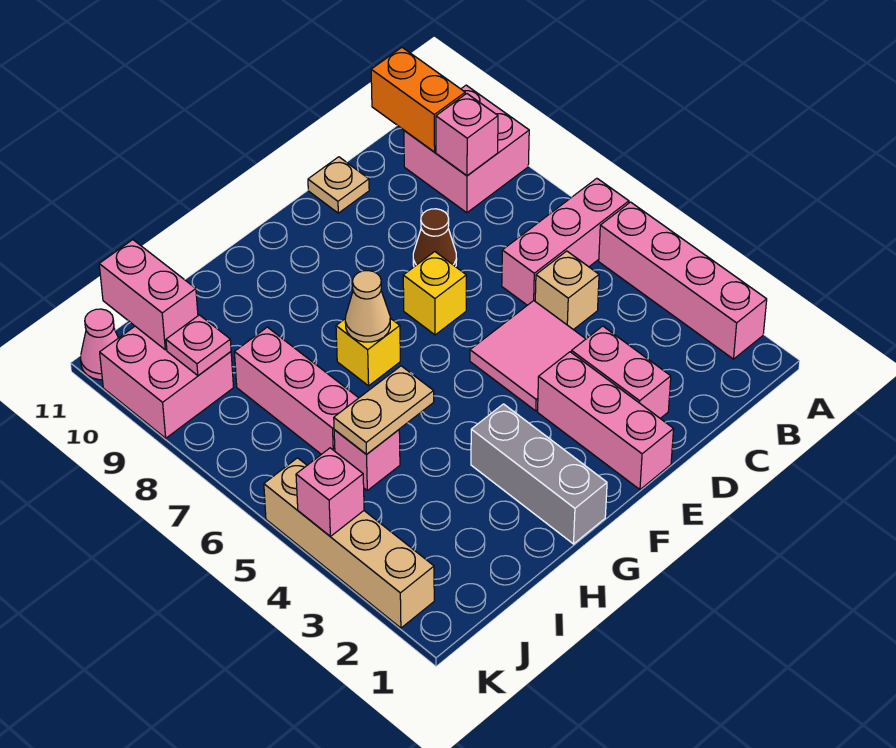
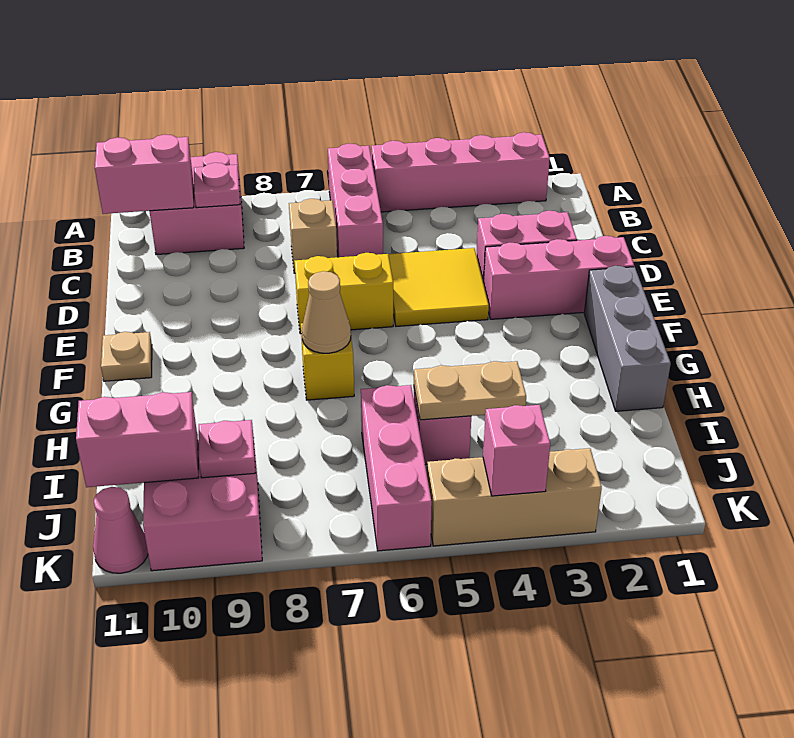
pink brick B9 level 2 -> pink plate B9 level 2
orange brick B10:B11 level 2 -> pink brick B10:B11 level 2
tan brick C5 level 1 -> tan brick C7 level 1
pink tile D4:E5 level 1 -> yellow tile D4:E5 level 1
brown cone D8 level 1 -> none
tan plate D11 level 1 -> tan plate F11 level 1
yellow brick E7 level 1 -> yellow brick E6:E7 level 1
grey brick G1:G3 level 1 -> grey brick F1:H1 level 1
tan plate H5:I5 level 2 -> tan plate I4:I5 level 2
pink brick I6:I8 level 1 -> pink brick I6:K6 level 1
tan brick K2:K5 level 1 -> tan brick K3:K5 level 1

